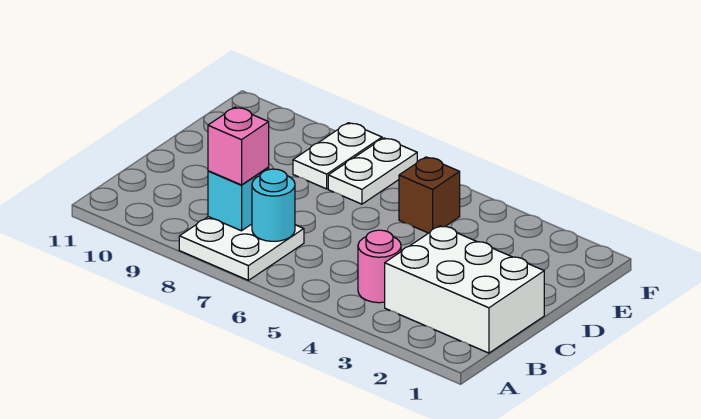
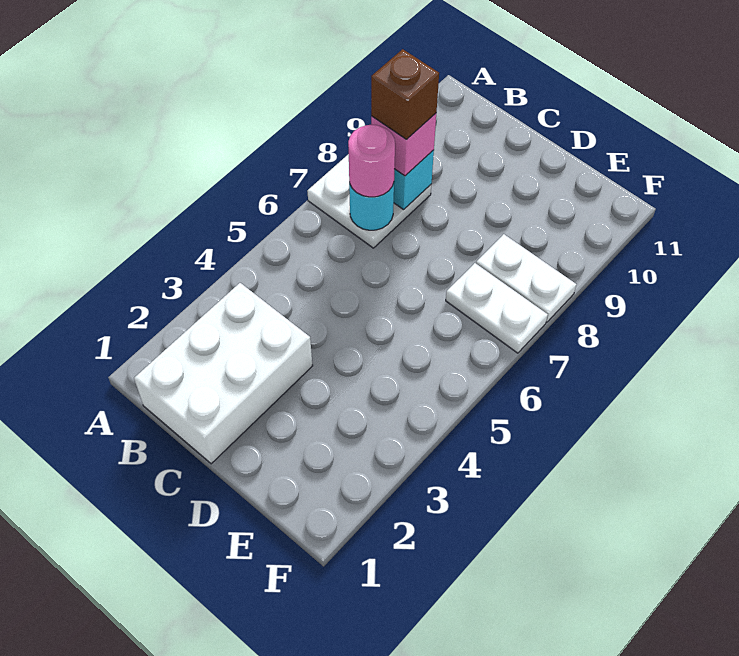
pink round brick B4 level 1 -> pink round brick B7 level 3
brown brick E5 level 1 -> brown brick B8 level 4

